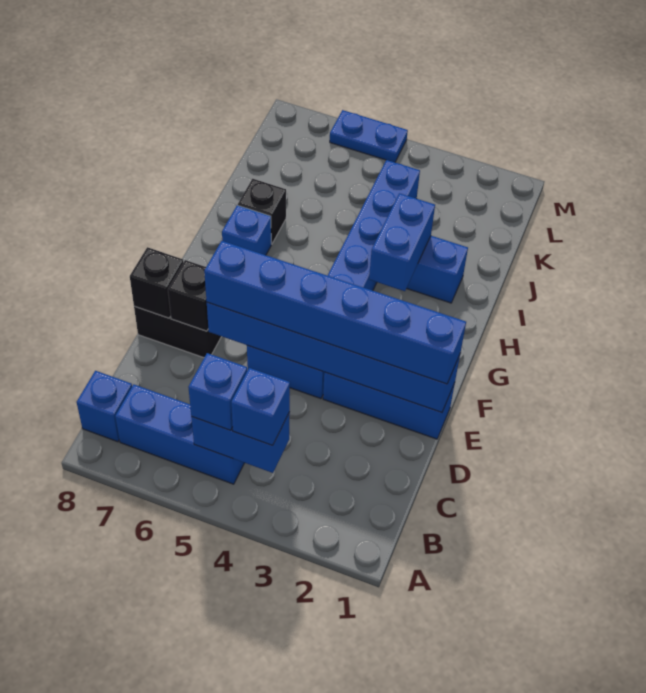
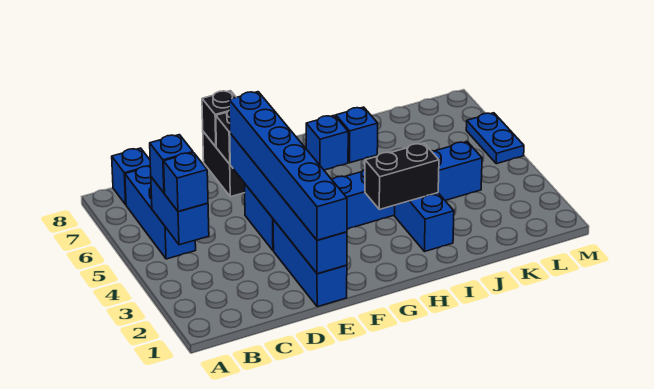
blue brick H3:I3 level 2 -> black brick H3:I3 level 2
black brick I7 level 1 -> blue brick I7 level 1

